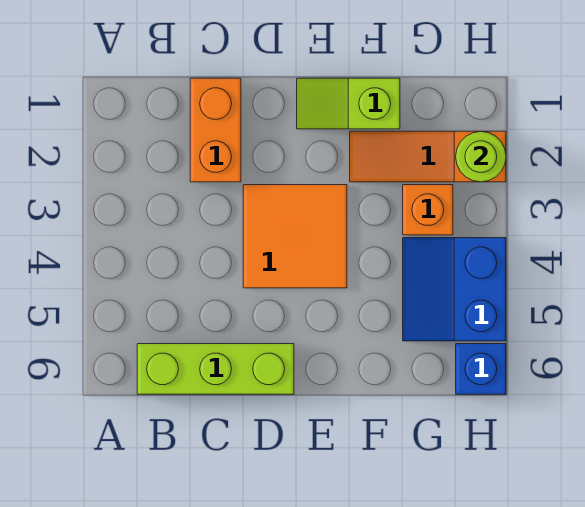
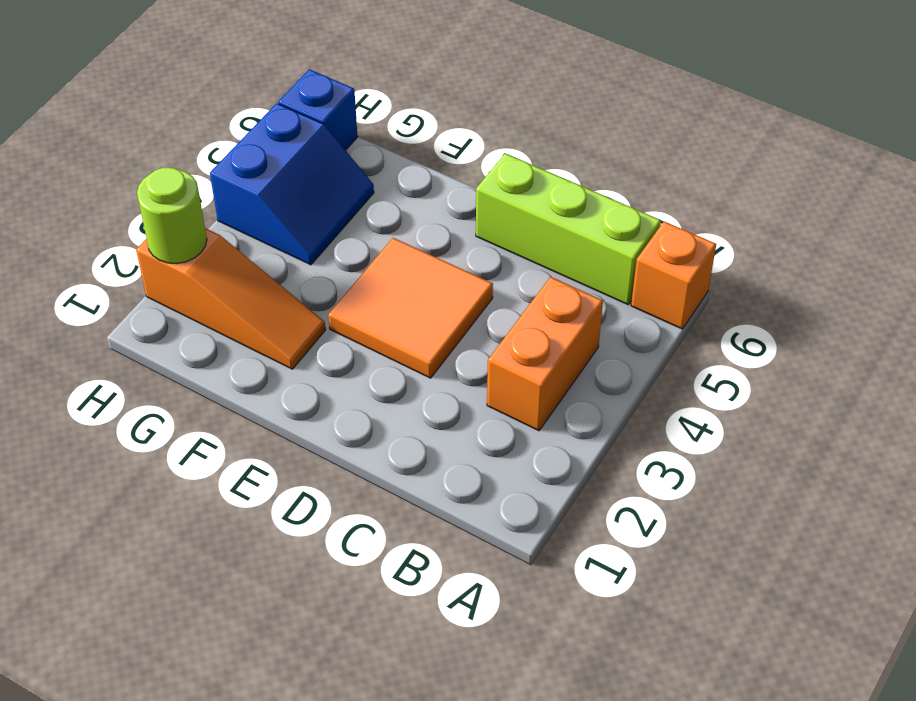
orange brick C1:C2 level 1 -> orange brick B3:B4 level 1
lime slope E1:F1 level 1 top F -> none
orange brick G3 level 1 -> orange brick A6 level 1

